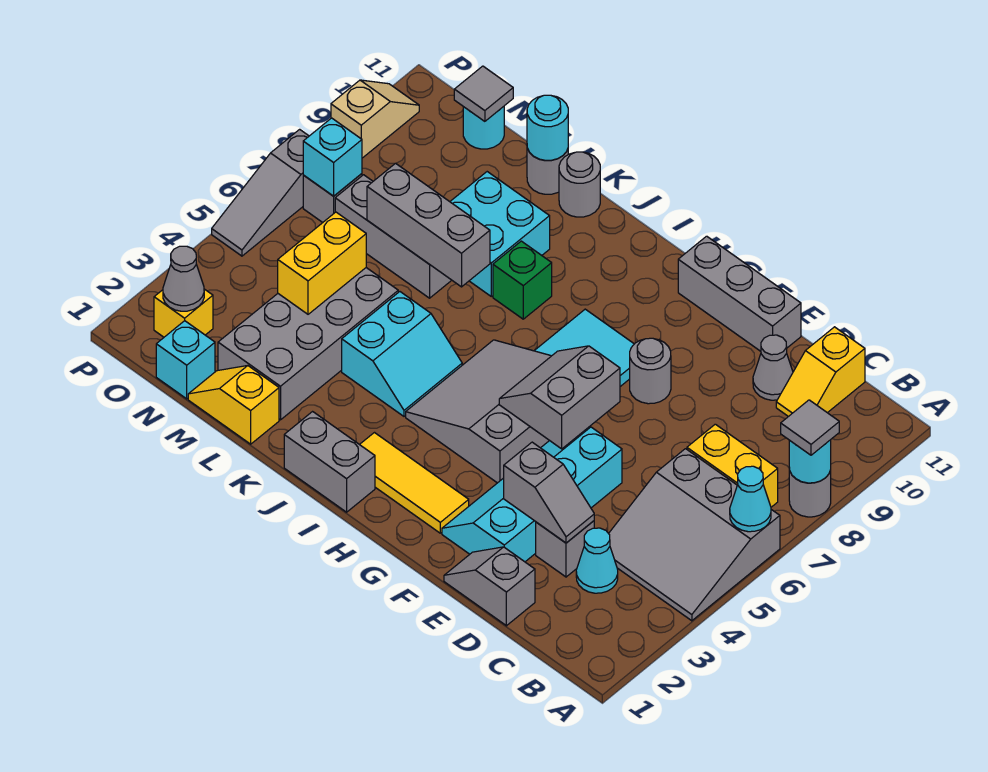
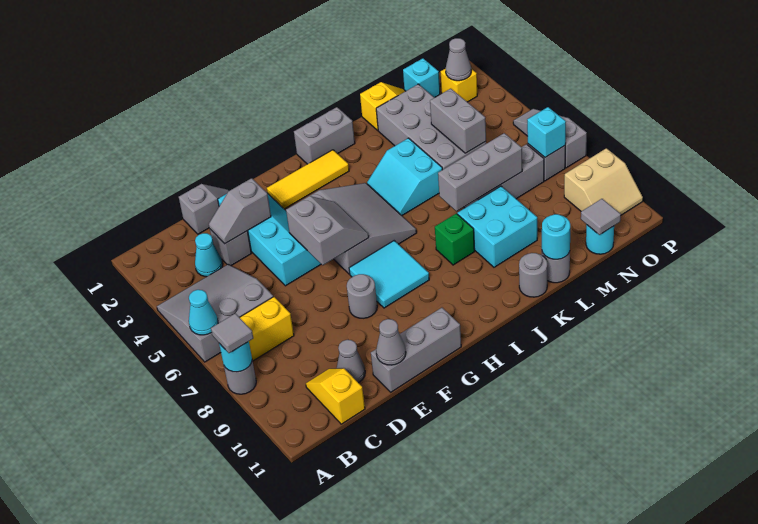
none -> grey cone E11 level 2
yellow brick M4:M5 level 2 -> grey brick M4:M5 level 2
tan slope P9:P10 level 1 top 9 -> tan slope O9:P10 level 1 top 9

